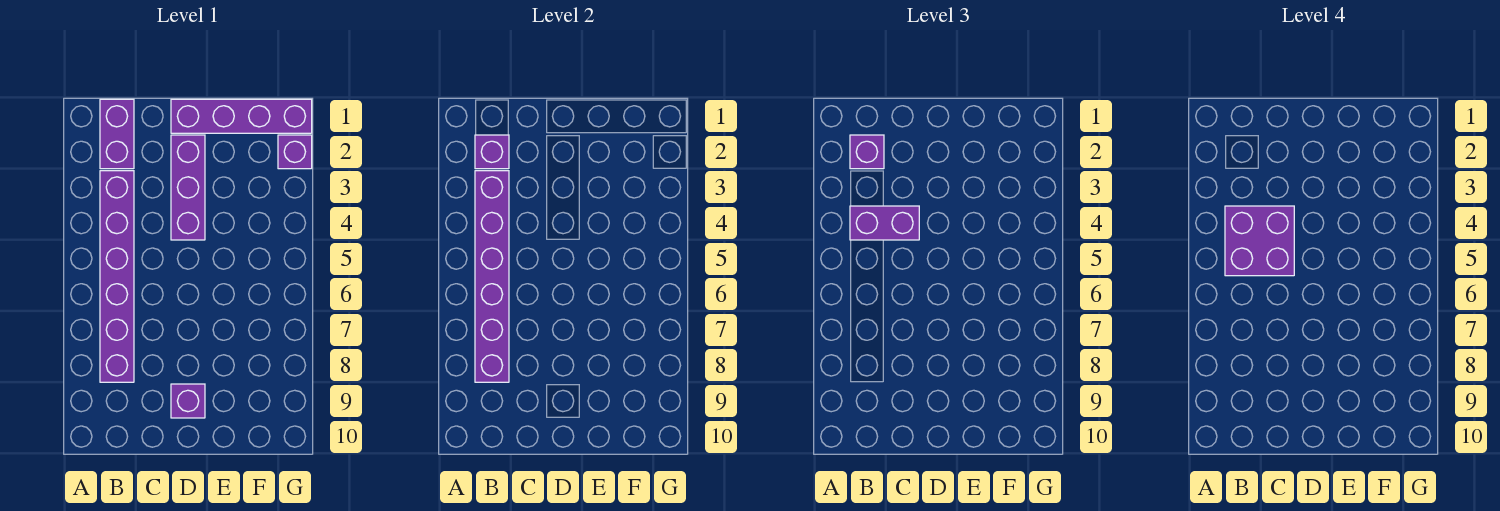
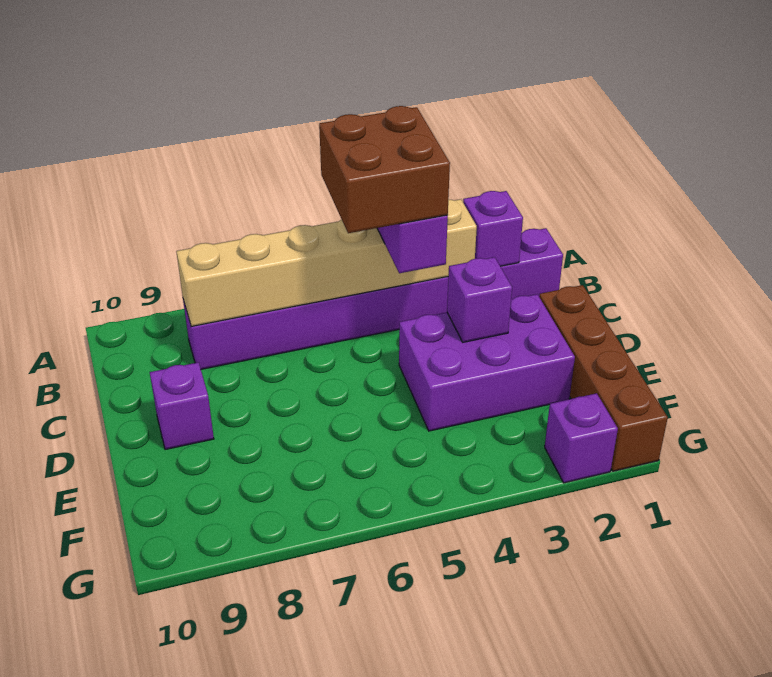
purple brick B2 level 3 -> purple brick D3 level 2
purple brick B3:B8 level 2 -> tan brick B3:B8 level 2
purple brick B4:C5 level 4 -> brown brick B4:C5 level 4
purple brick D1:G1 level 1 -> brown brick D1:G1 level 1
purple brick D2:D4 level 1 -> purple brick D2:E4 level 1

